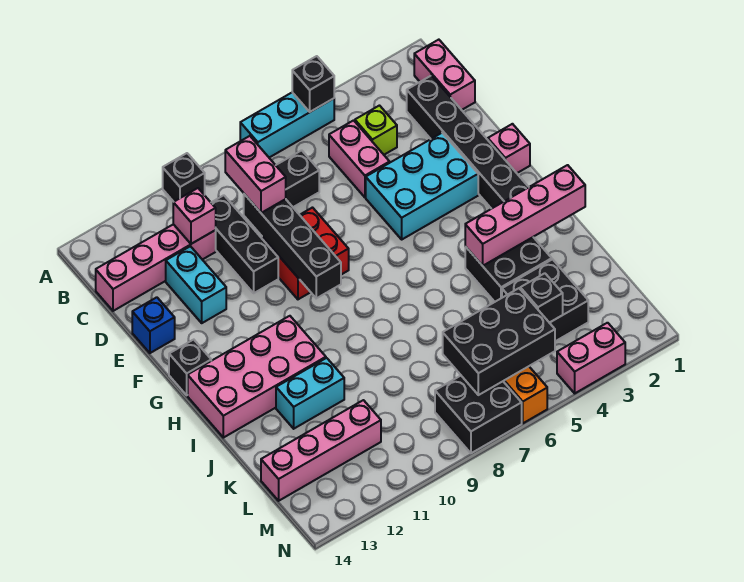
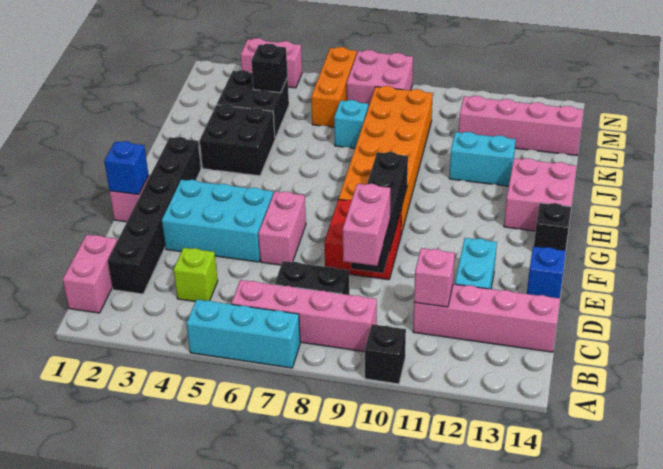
black brick A5 level 2 -> none
pink brick C5:D5 level 1 -> pink brick E6:F6 level 1
black brick C10:E10 level 1 -> none
none -> blue brick F1 level 2
none -> orange brick G8:L9 level 1
pink brick H11:I14 level 1 -> pink brick H13:I14 level 1
pink brick I1:I4 level 2 -> pink brick B6:B9 level 1
none -> cyan brick K7 level 1
black brick L5:M7 level 2 -> none
black brick M7:N8 level 1 -> pink brick M7:N8 level 1

